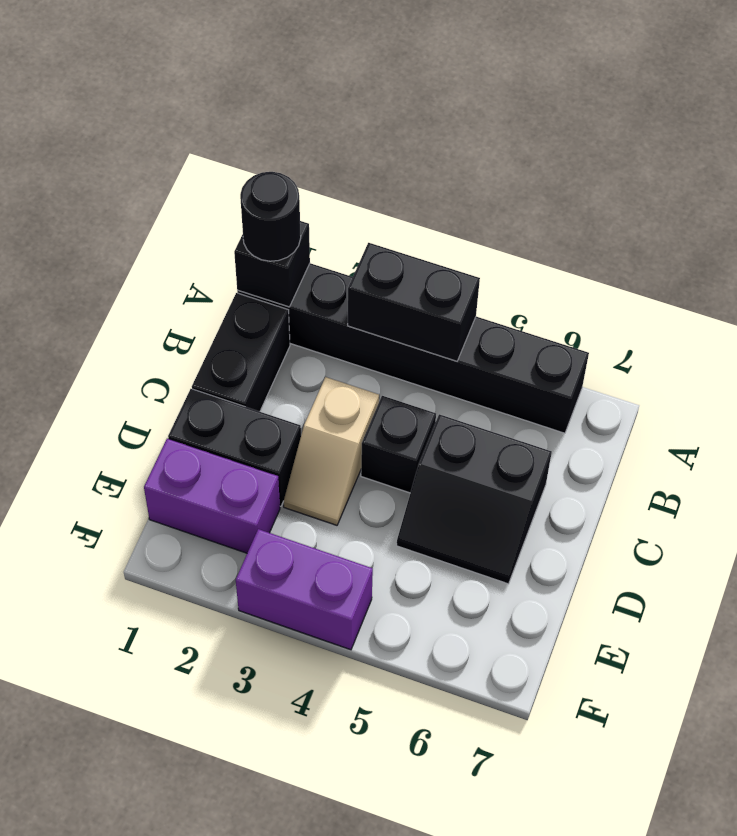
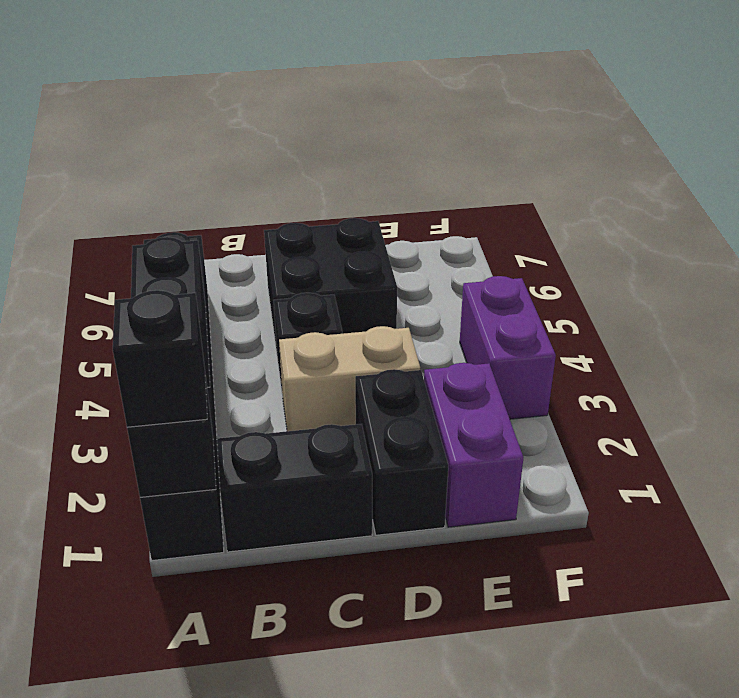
black round brick A1 level 3 -> black brick A1 level 3
tan slope C3:D3 level 1 top C -> tan brick C3:D3 level 1
black slope C5:D6 level 1 top C -> black brick C5:D6 level 1

